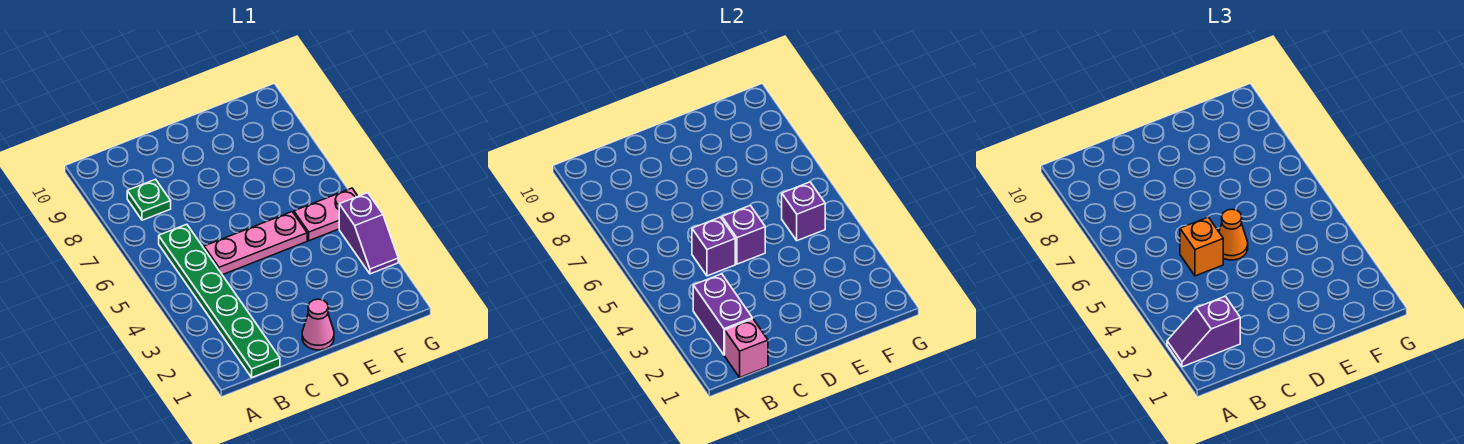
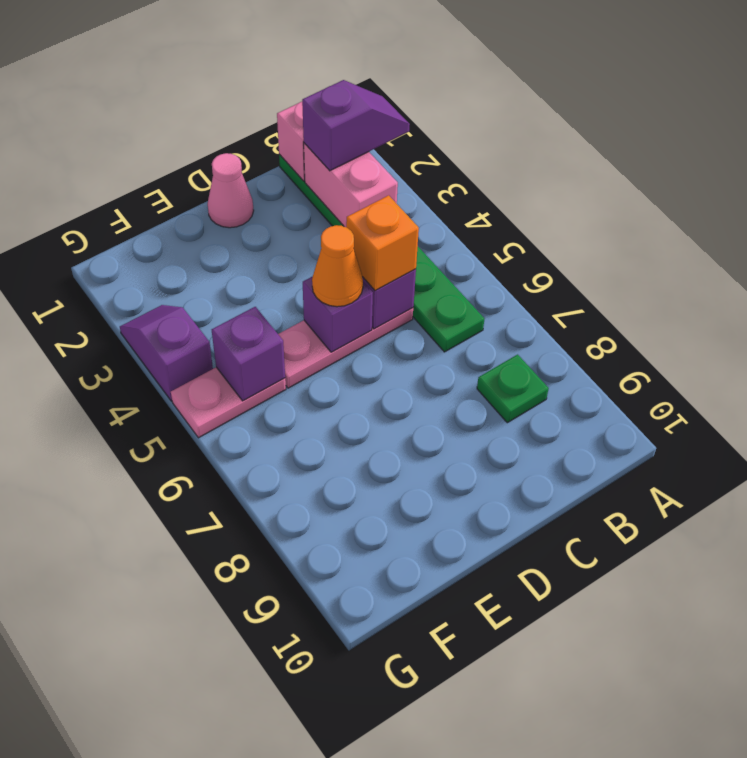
purple brick B2:B3 level 2 -> pink brick B2:B3 level 2

